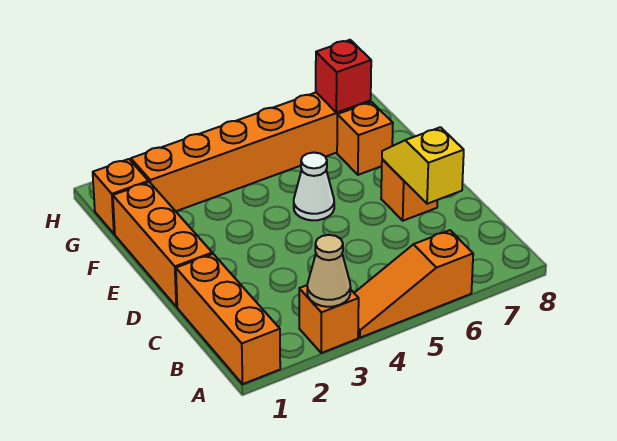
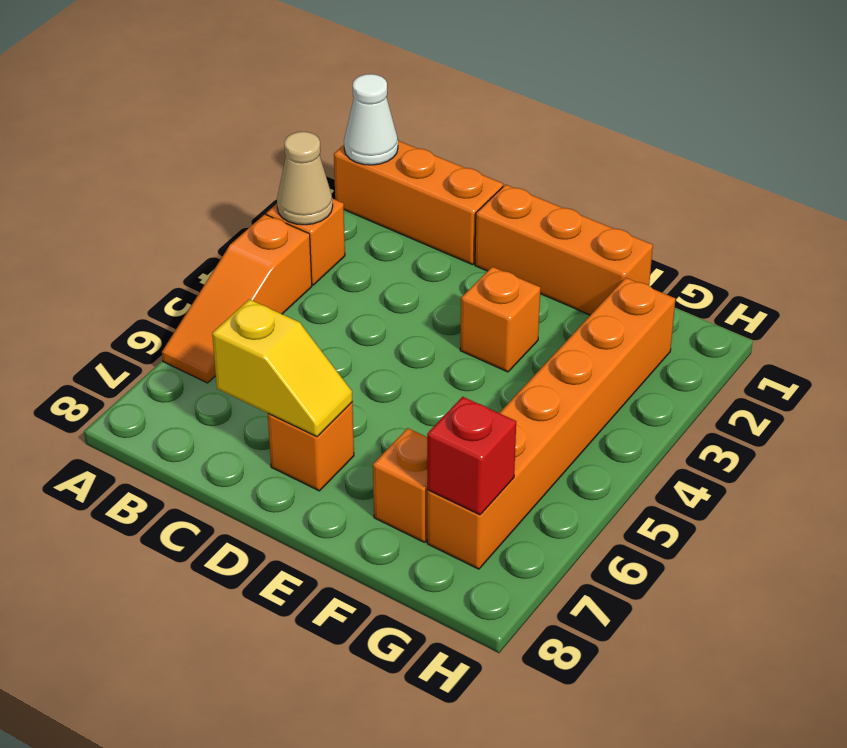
orange slope A4:A6 level 1 top 6 -> orange slope A4:A6 level 1 top 4
white cone E5 level 1 -> white cone A1 level 2
orange brick G1 level 1 -> orange brick E3 level 1

